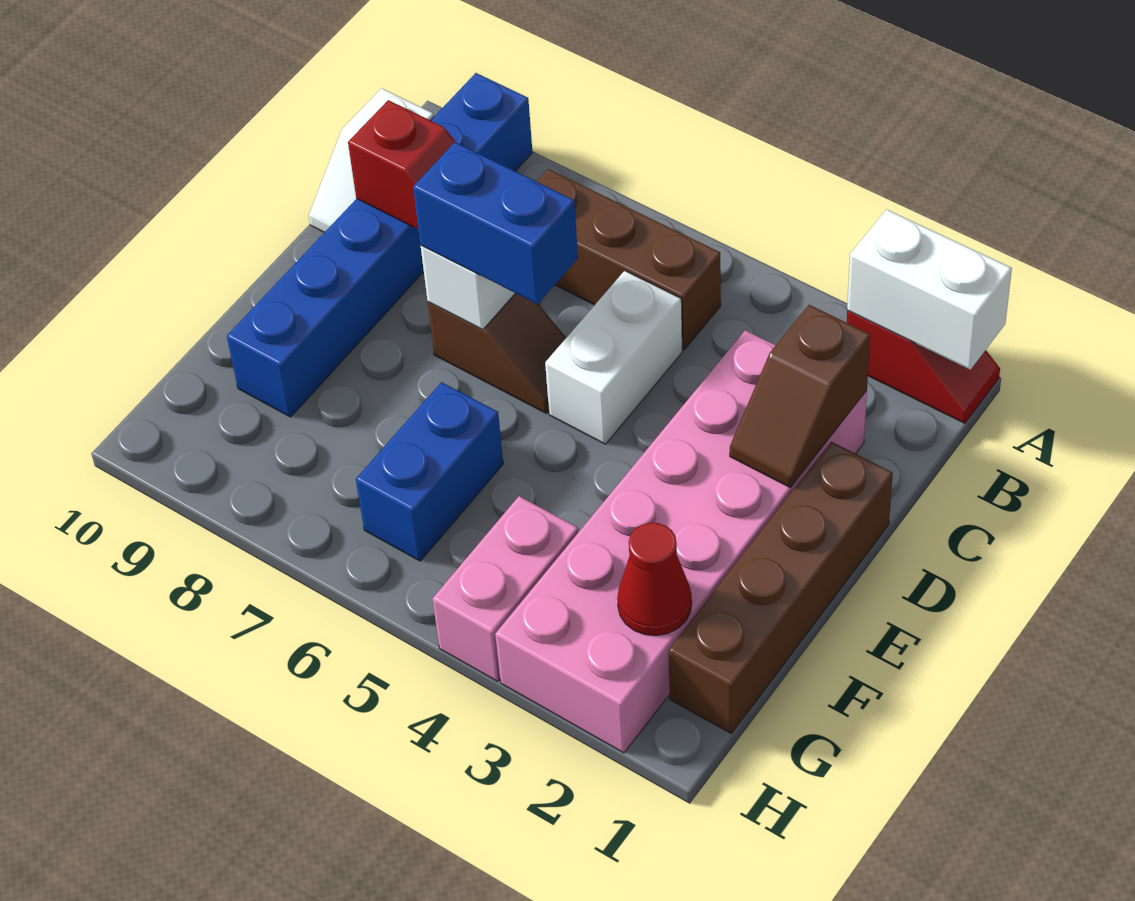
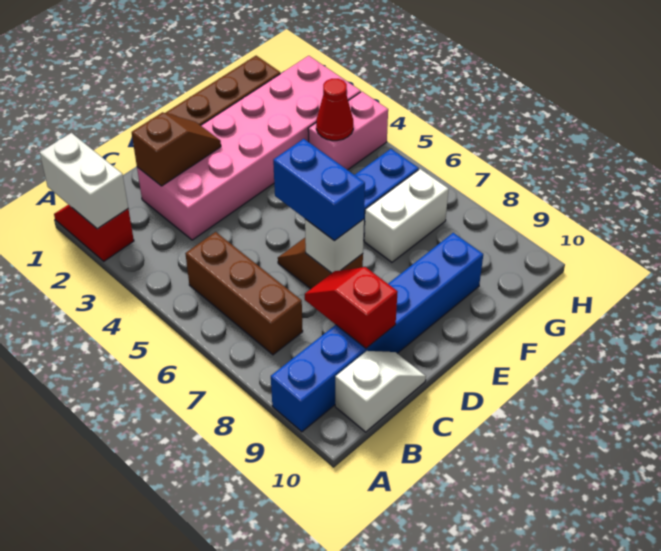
white brick C5:D5 level 1 -> white brick F7:G7 level 1
red cone G2 level 2 -> red cone G4 level 2

